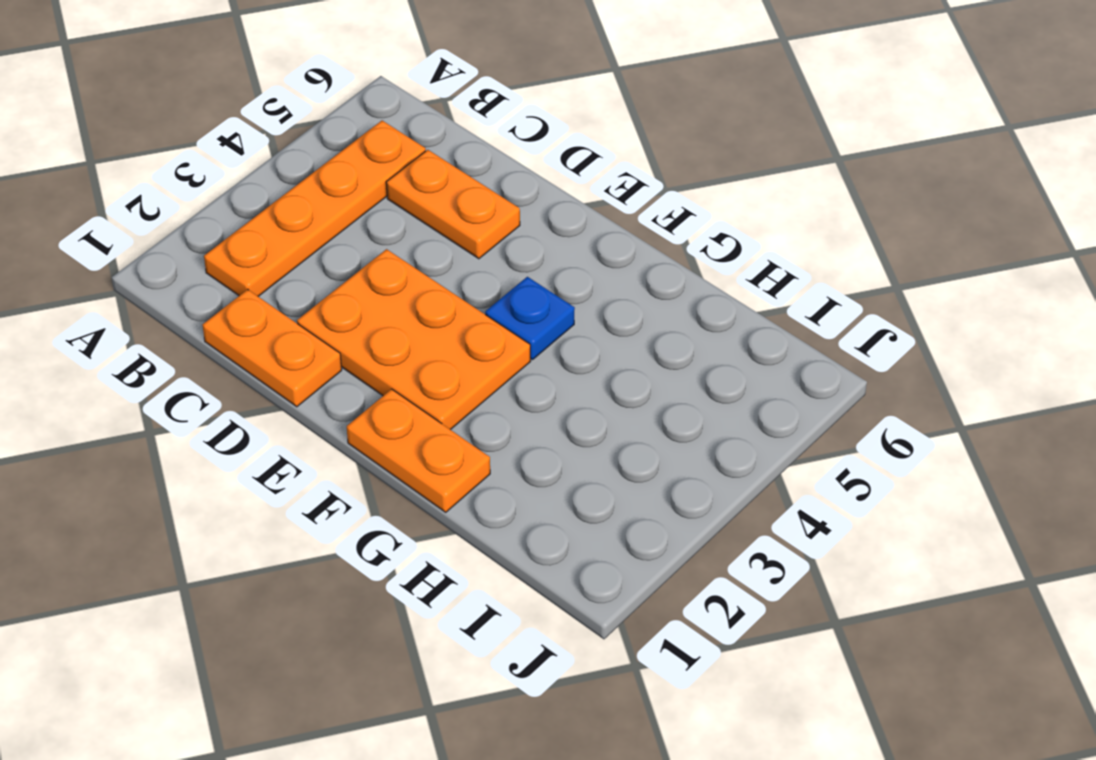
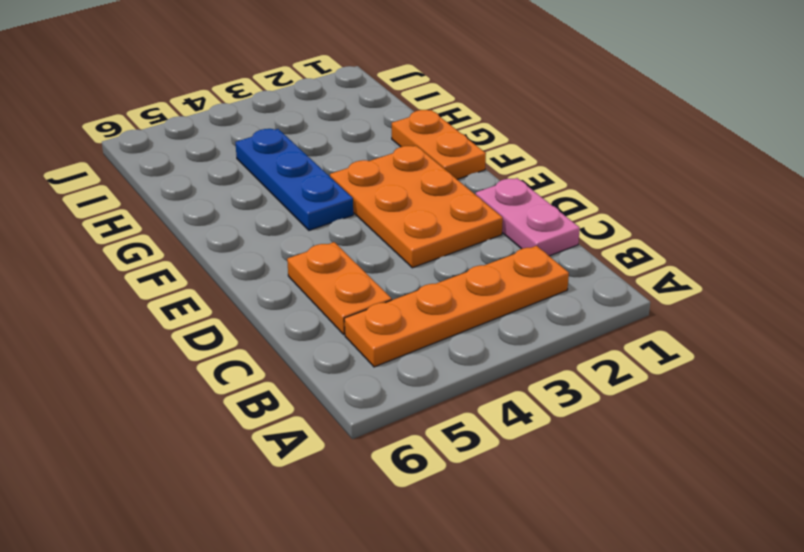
orange plate C1:D1 level 1 -> pink plate C1:D1 level 1
blue plate F4 level 1 -> blue plate F4:H4 level 1

